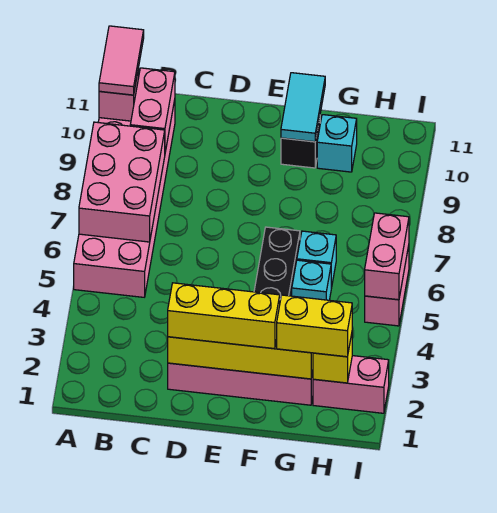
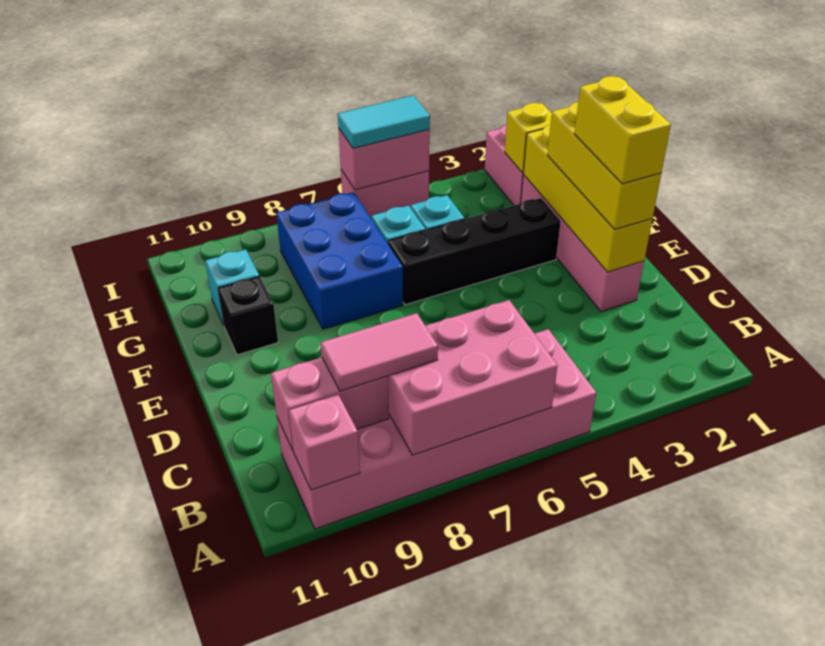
pink tile A10:A11 level 3 -> pink tile B8:B9 level 3
none -> blue brick F7:H8 level 1
cyan tile F10:F11 level 2 -> cyan tile I5:I6 level 3
yellow brick G2:H2 level 3 -> yellow brick D2:E2 level 4

